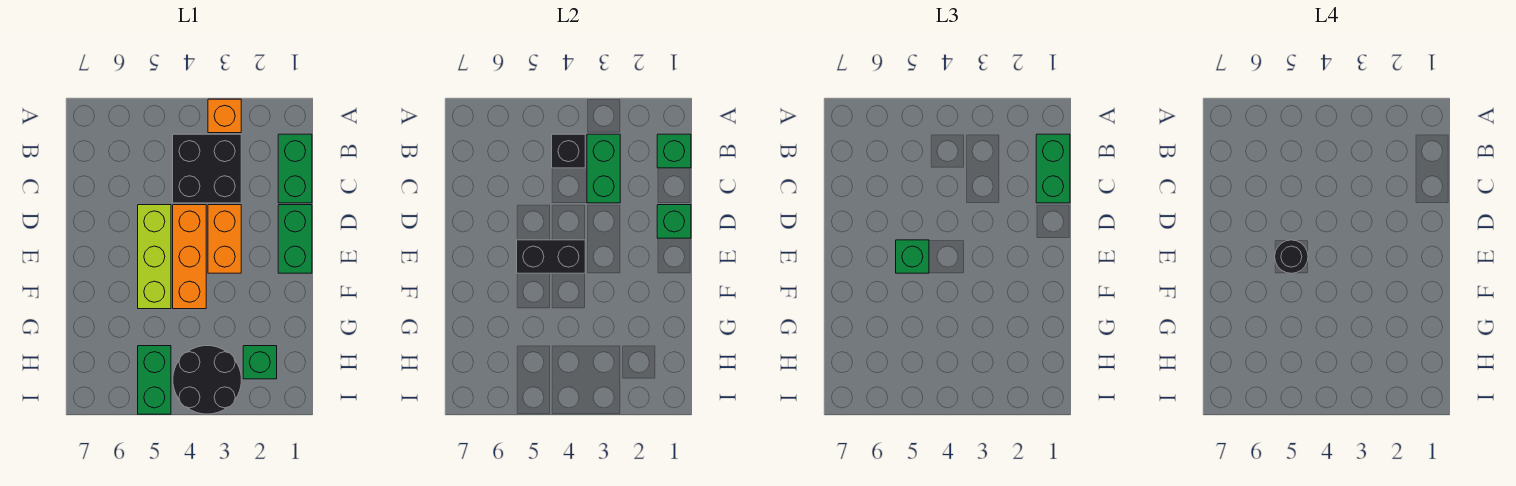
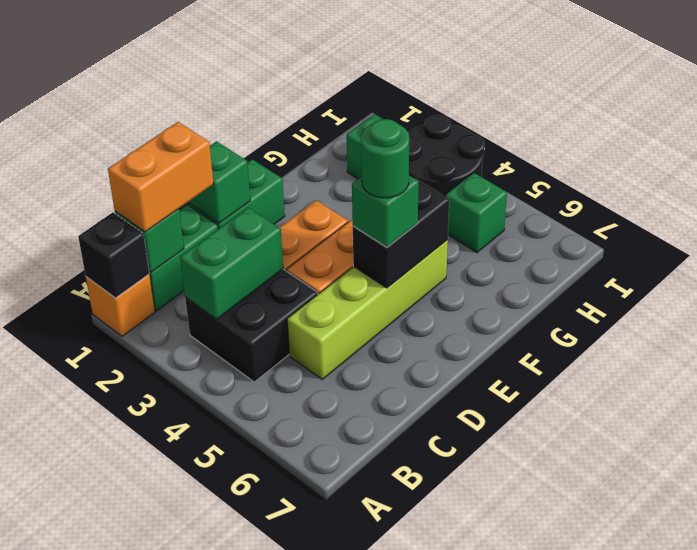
orange brick A3 level 1 -> orange brick A1 level 1
green brick B1:C1 level 3 -> orange brick B1:C1 level 3
black brick B4 level 2 -> black brick A1 level 2
lime brick D5:F5 level 1 -> lime brick C5:F5 level 1
black brick E4:E5 level 2 -> black brick E5:F5 level 2
black round brick E5 level 4 -> green round brick E5 level 4
green brick H5:I5 level 1 -> green brick H5 level 1

